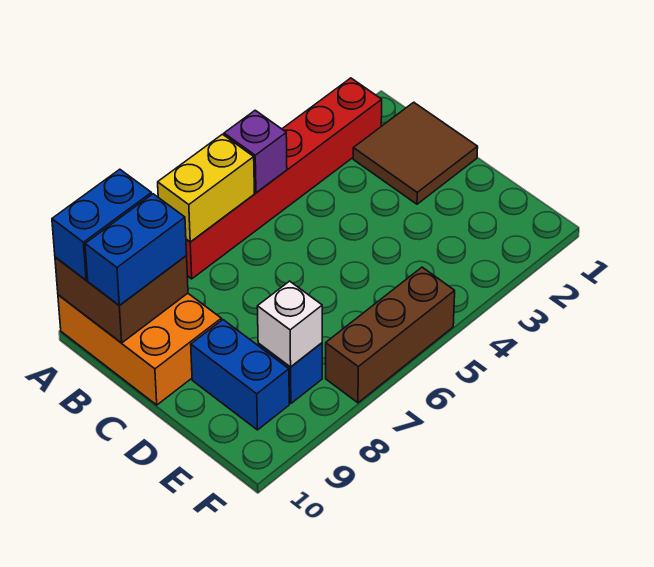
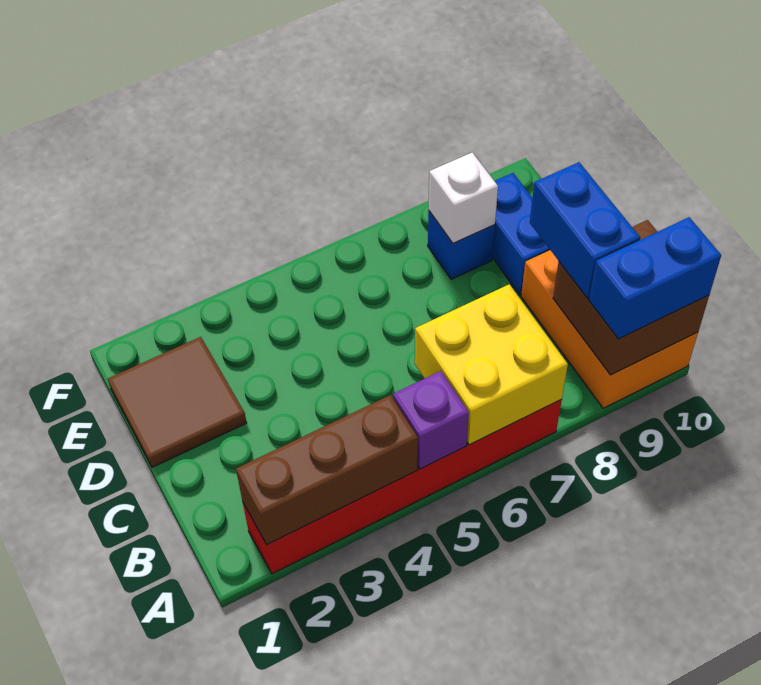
yellow brick A6:A7 level 2 -> yellow brick A6:B7 level 2
brown tile B1:C2 level 1 -> brown tile D1:E2 level 1
blue brick B9:B10 level 3 -> blue brick B9:C9 level 3
brown brick F5:F7 level 1 -> brown brick A2:A4 level 2

